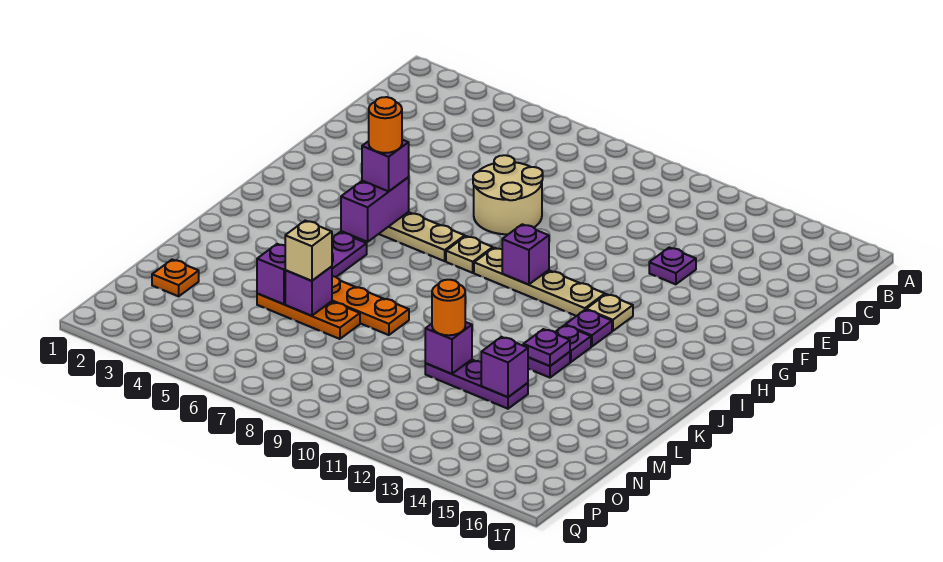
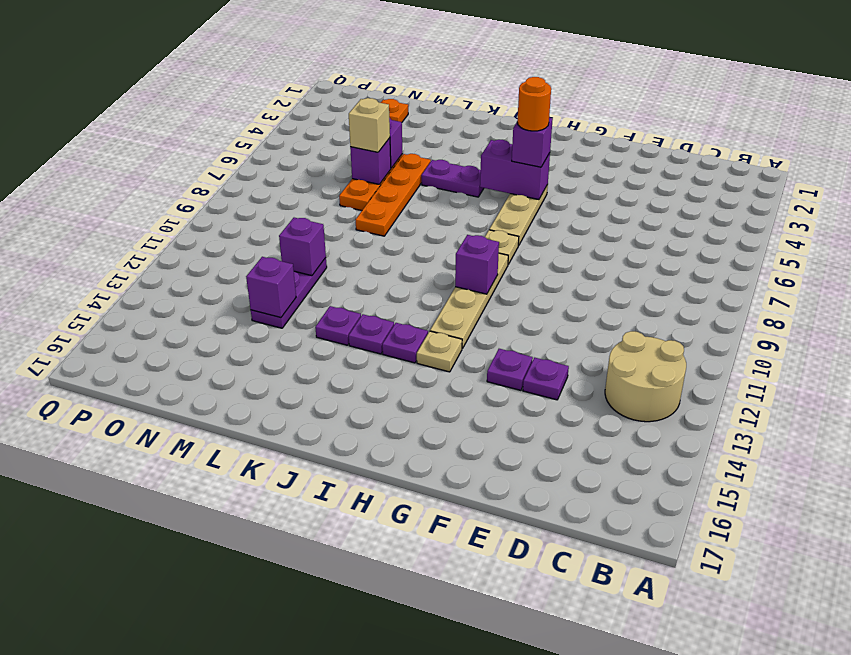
tan round brick E7:F8 level 1 -> tan round brick B12:C13 level 1
purple plate K13 level 2 -> purple plate F13 level 1
orange round brick M11 level 3 -> none

